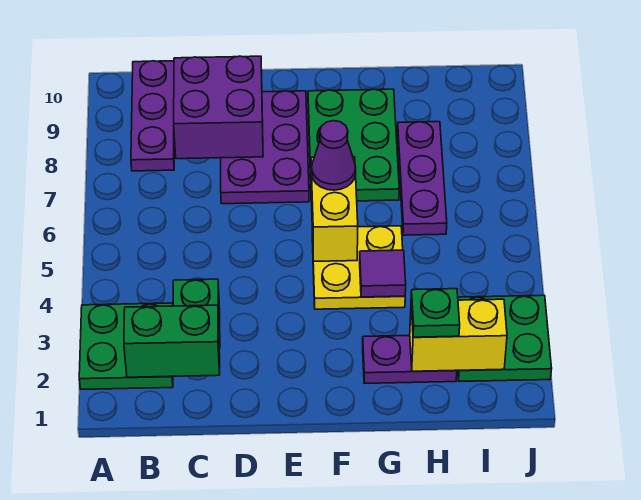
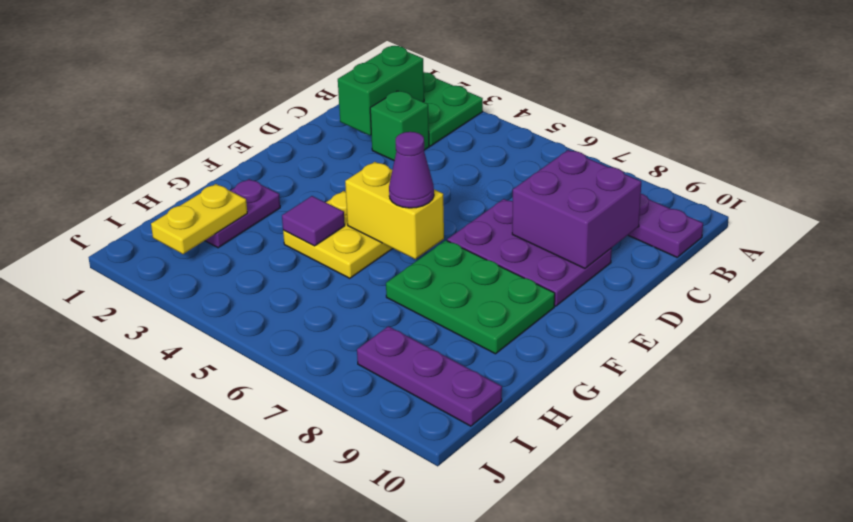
yellow brick H2:I2 level 2 -> yellow plate H2:I2 level 2
green plate H2 level 3 -> none
purple plate H6:H8 level 1 -> purple plate I8:I10 level 1
green plate I2:J3 level 1 -> none

